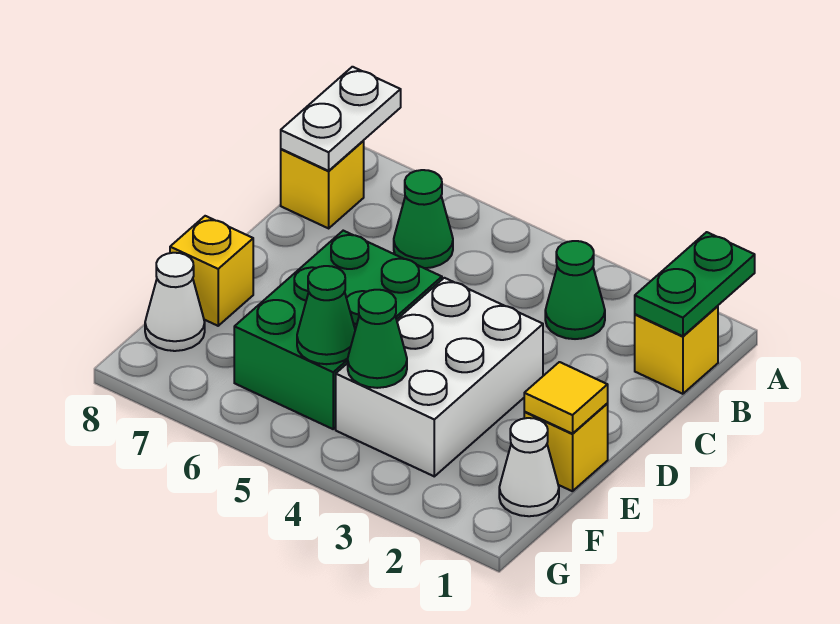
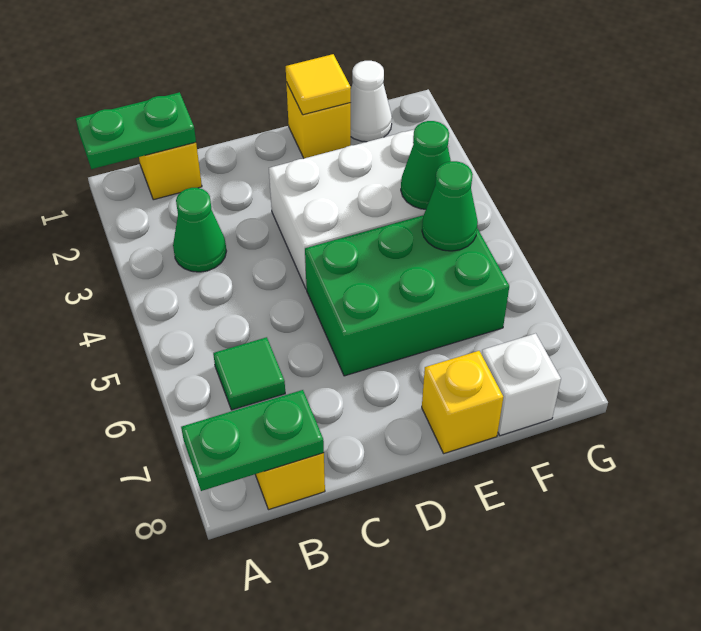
white plate A8:B8 level 2 -> green plate A8:B8 level 2
green cone B6 level 1 -> green tile B6 level 1
white cone F8 level 1 -> white brick F8 level 1

